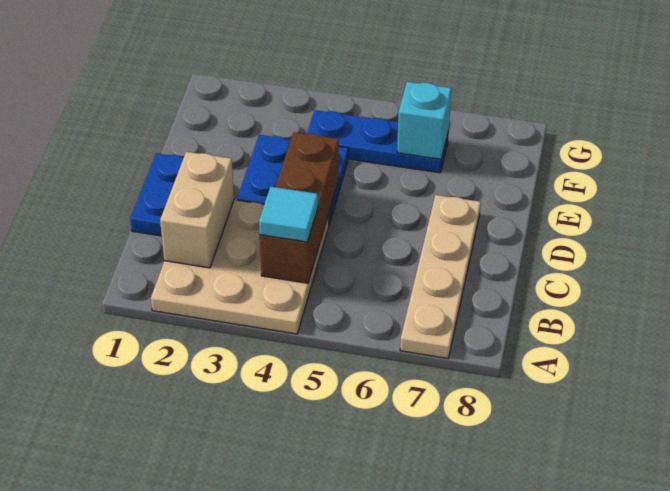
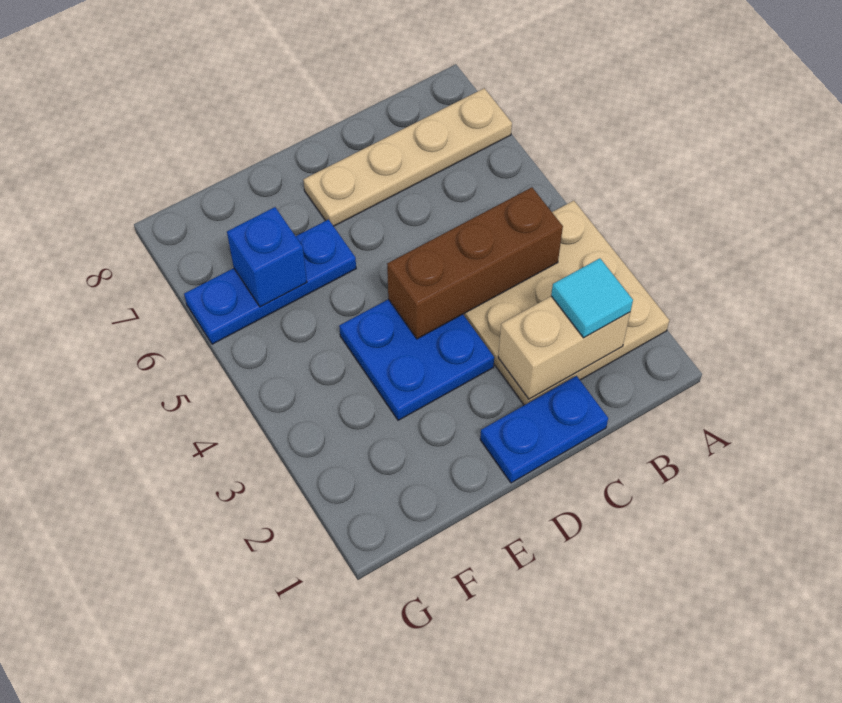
cyan tile B4 level 3 -> cyan tile B2 level 3
blue plate F4:F6 level 1 -> blue plate E6:G6 level 1
cyan brick F6 level 2 -> blue brick F6 level 2

